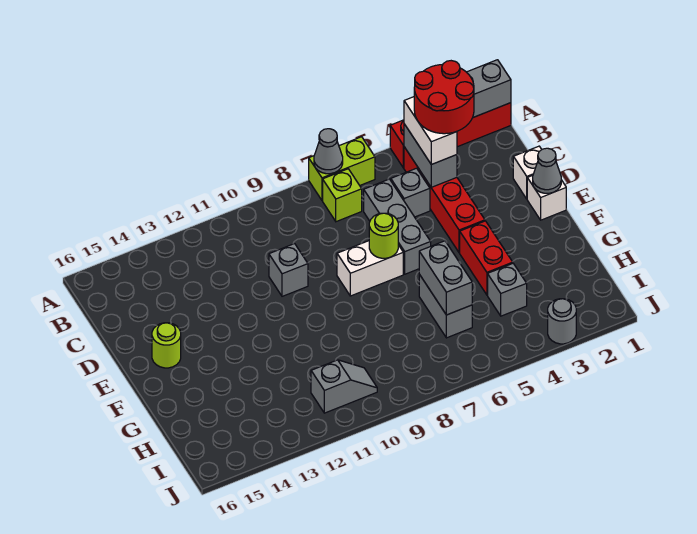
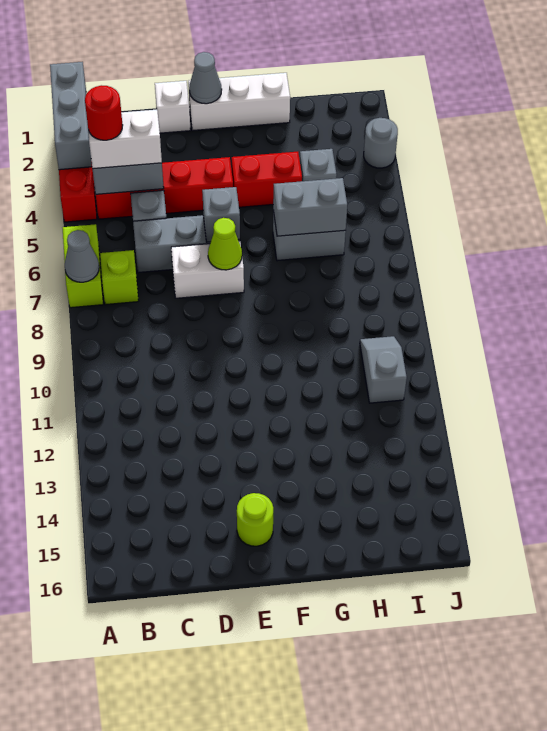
red round brick B3:C4 level 4 -> red round brick B4 level 4
grey brick D10 level 1 -> grey brick E6 level 2
white brick E1 level 1 -> white brick E1:G1 level 1
white brick E7:E8 level 1 -> white brick D7:E7 level 1
lime round brick E7 level 2 -> lime cone E7 level 2

